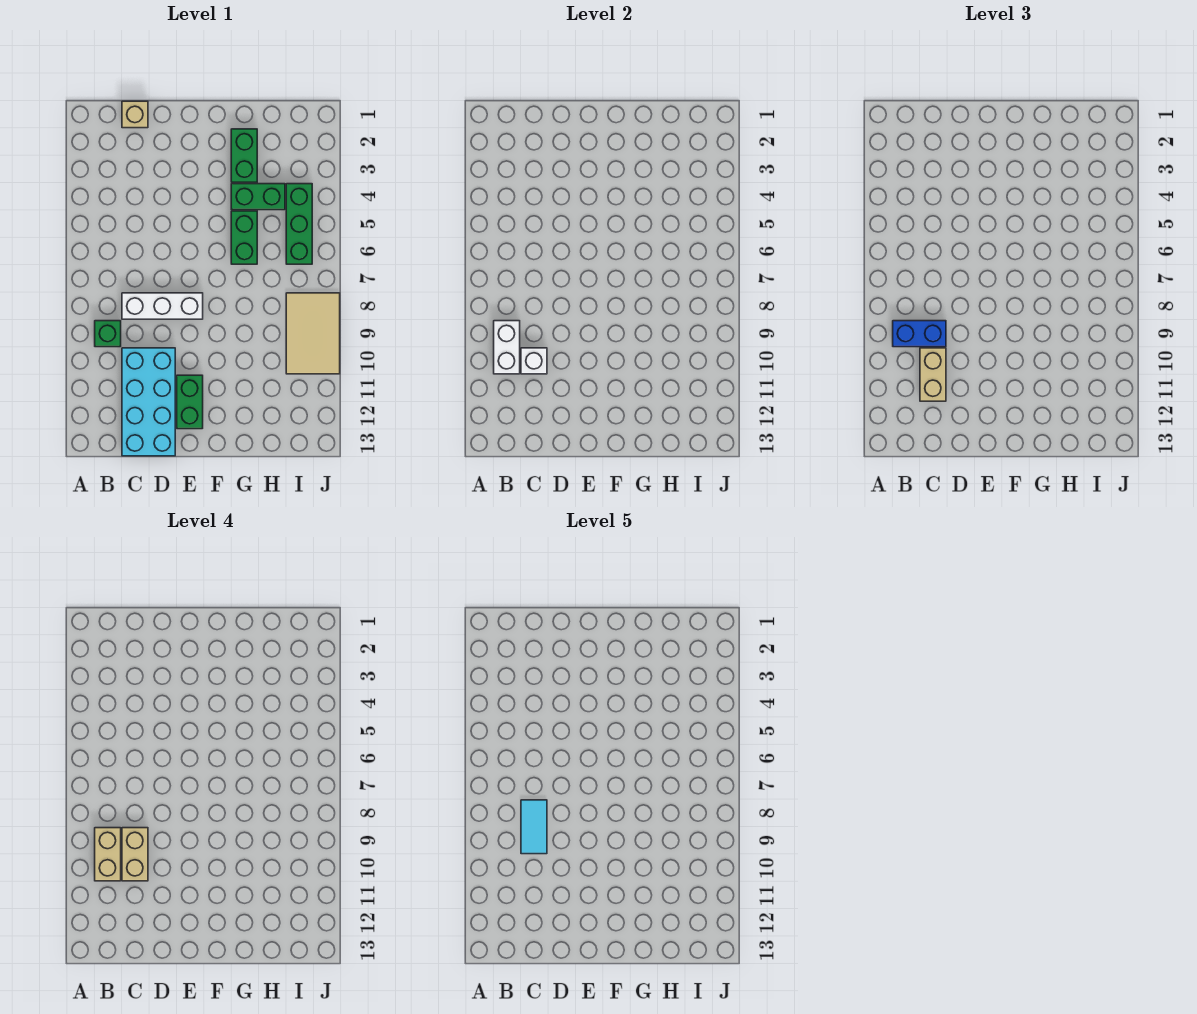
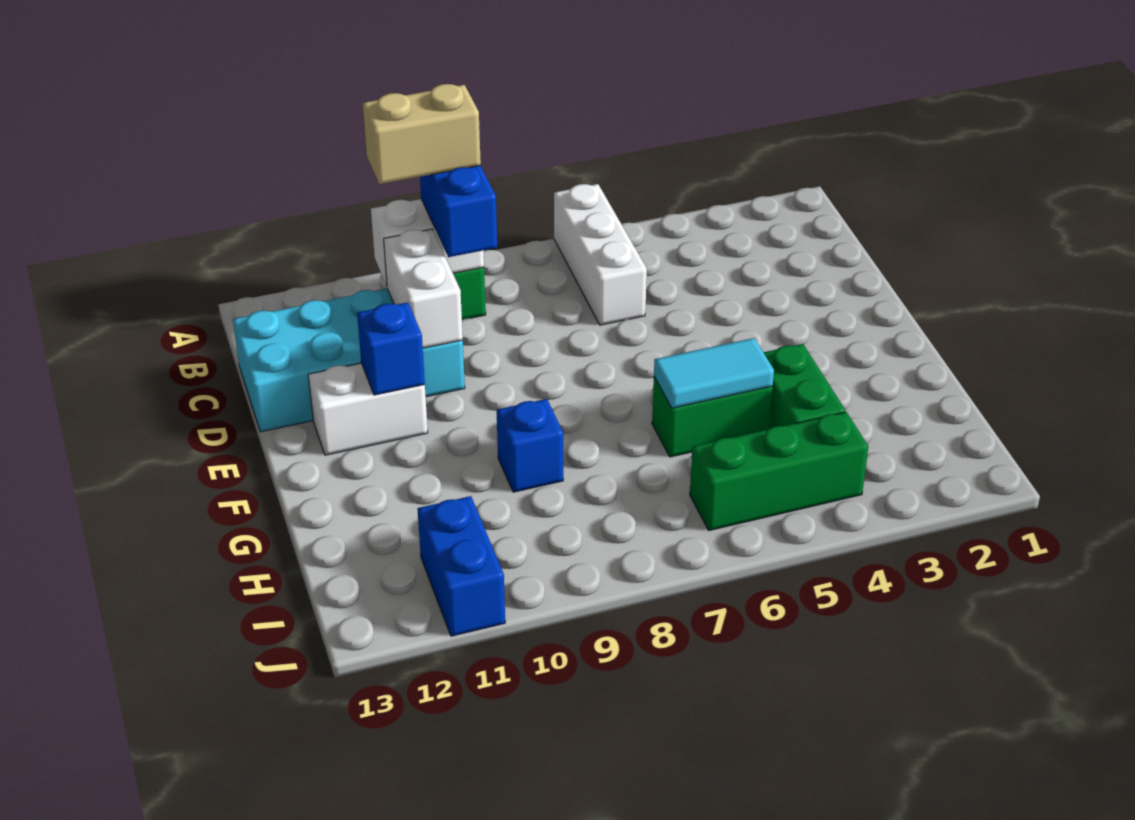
tan brick C1 level 1 -> none
white brick C8:E8 level 1 -> white brick A6:C6 level 1
cyan tile C8:C9 level 5 -> cyan tile G5:G6 level 2
tan brick C9:C10 level 4 -> none
white brick C10 level 2 -> white brick C10:D10 level 2
tan brick C10:C11 level 3 -> none
green brick E11:E12 level 1 -> white brick E11:E12 level 1
none -> blue brick E11 level 2
green brick G2:G3 level 1 -> none
none -> blue brick G9 level 1
tan tile I8:J10 level 1 -> none
none -> blue brick I11:J11 level 1

